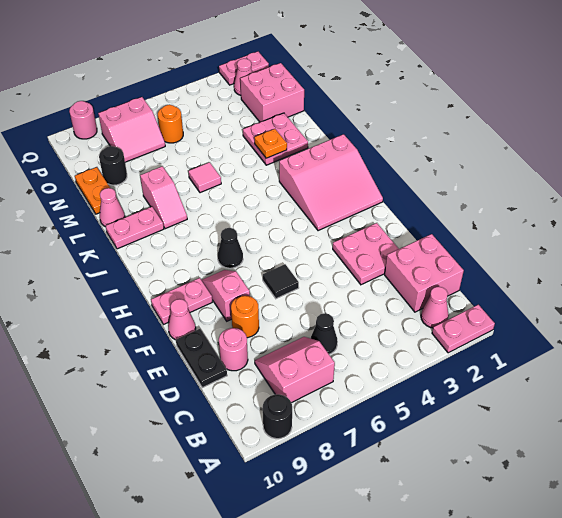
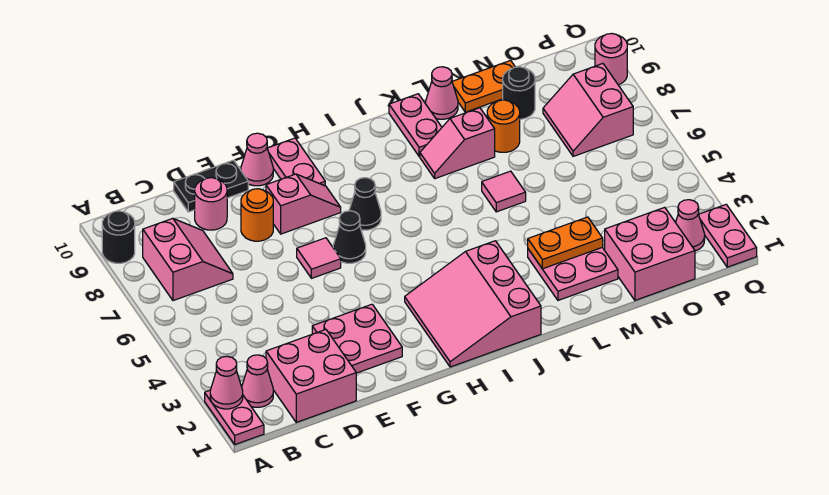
none -> pink cone A2 level 2
black cone C6 level 1 -> black cone G6 level 1
black tile F6 level 1 -> pink tile F6 level 1
orange plate L3 level 2 -> orange plate L3:M3 level 2
orange round brick O6 level 1 -> orange round brick M8 level 1

